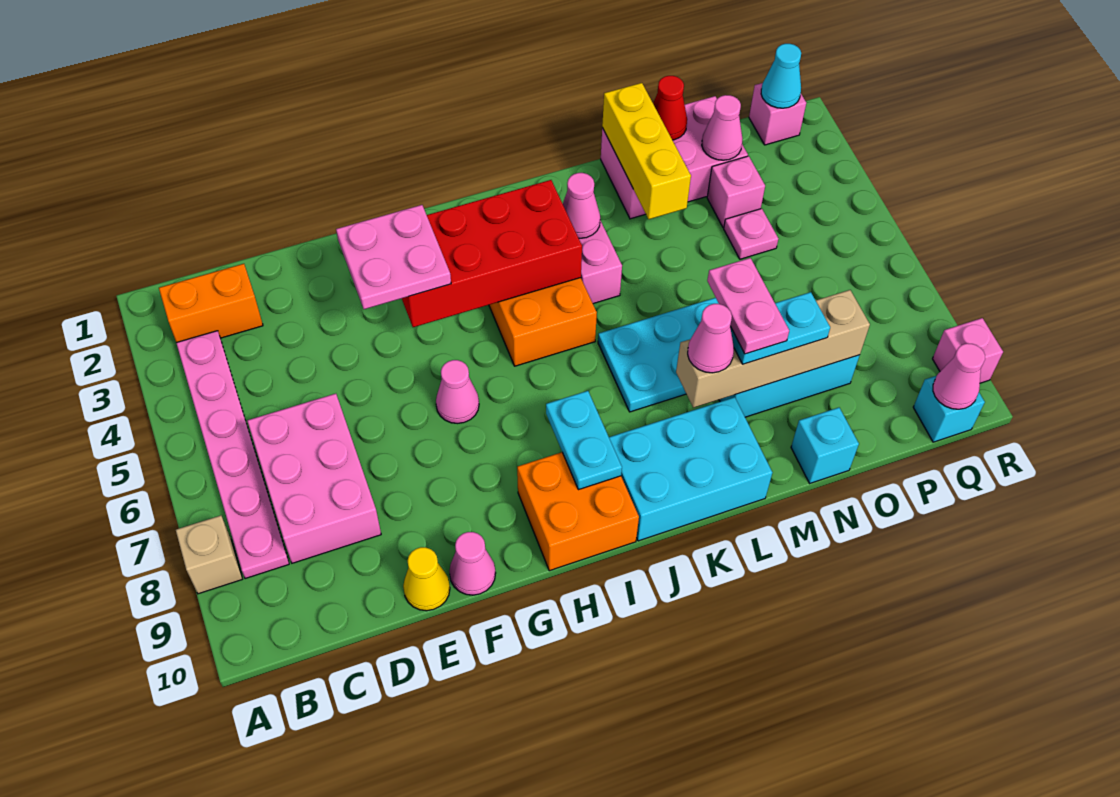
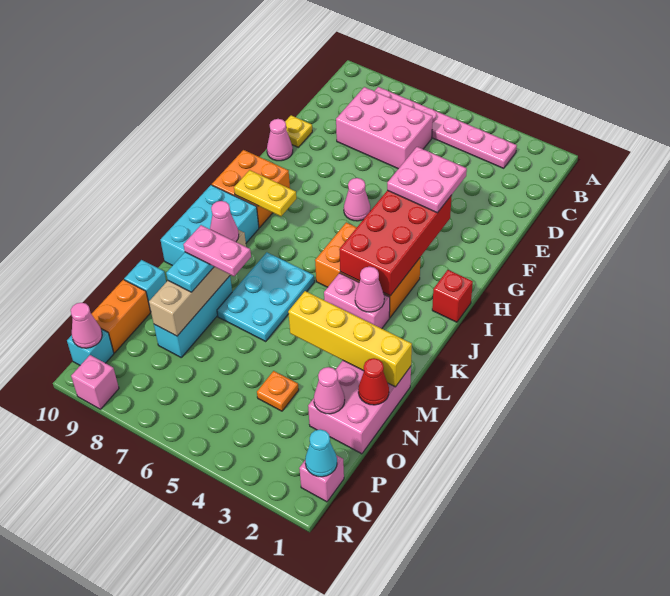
tan brick A8 level 1 -> none
orange brick B2:C2 level 1 -> orange brick O10:P10 level 1
yellow cone E10 level 1 -> yellow plate E10 level 1
none -> red brick I1 level 1
cyan plate I8:I9 level 2 -> yellow plate I8:I9 level 2
yellow brick M1:M3 level 2 -> yellow brick M1:M4 level 2
pink brick O3 level 1 -> none
pink plate O4 level 1 -> orange plate O4 level 1

